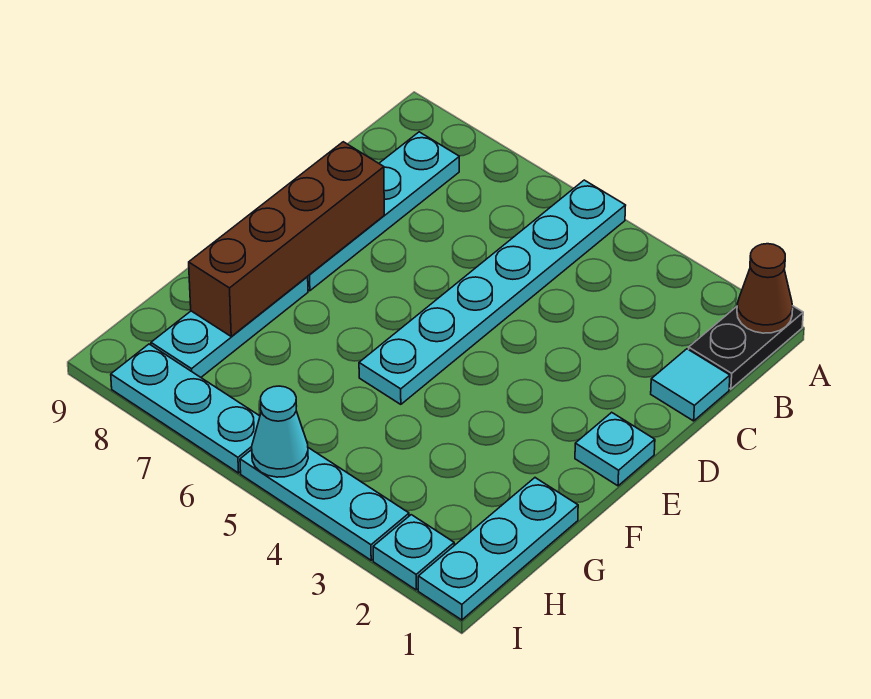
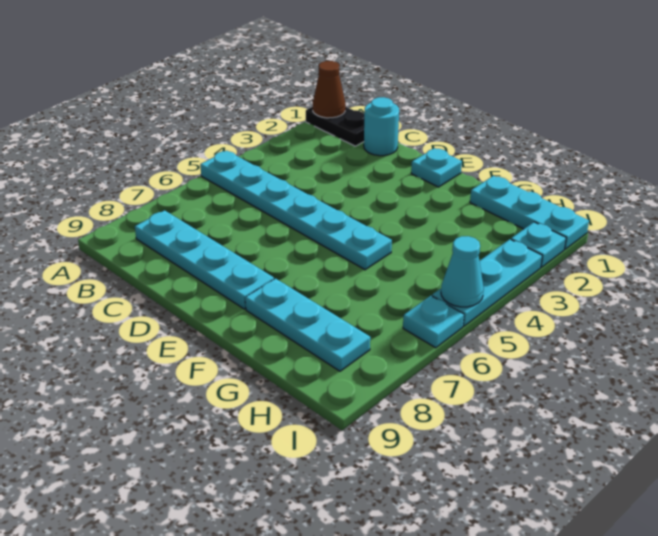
cyan tile C1 level 1 -> cyan round brick C1 level 1
brown brick D8:G8 level 2 -> none
cyan plate I6:I8 level 1 -> cyan plate I6 level 1

